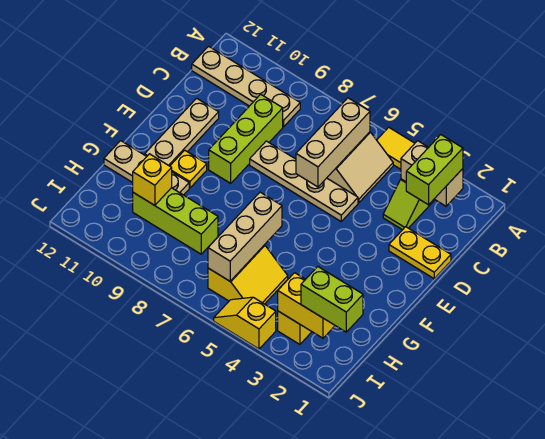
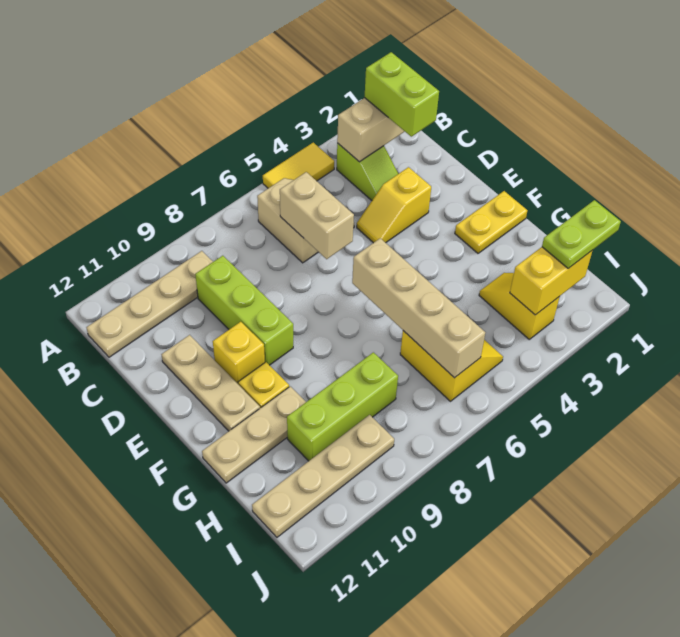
tan brick B6:D6 level 2 -> tan brick C6:D6 level 2
yellow plate D1:D2 level 1 -> yellow plate F1:F2 level 1
tan plate D5:D8 level 1 -> tan plate I9:I12 level 1
tan brick G6:I6 level 2 -> tan brick F6:I6 level 2
yellow brick H10 level 2 -> yellow brick E10 level 1
lime brick I1:I2 level 3 -> lime plate I1:I2 level 3
yellow slope J4:J5 level 1 top 4 -> yellow slope D3:D4 level 1 top 3

